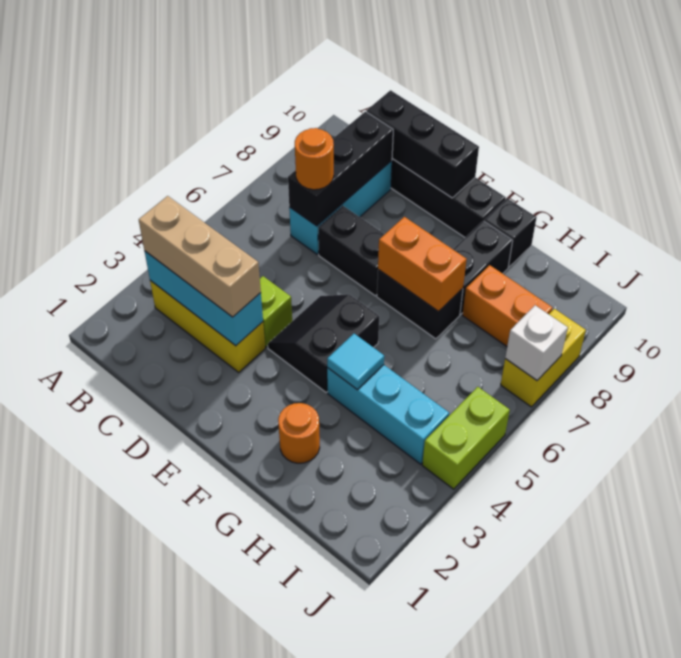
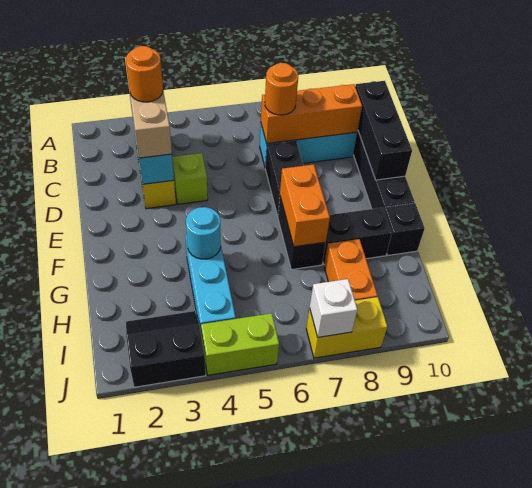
black brick C7:C9 level 2 -> orange brick C7:C9 level 2
black slope E4:F5 level 1 top F -> black slope I2:J3 level 1 top J
orange round brick G2 level 1 -> orange round brick C3 level 4
cyan tile G4 level 2 -> cyan round brick G4 level 2

